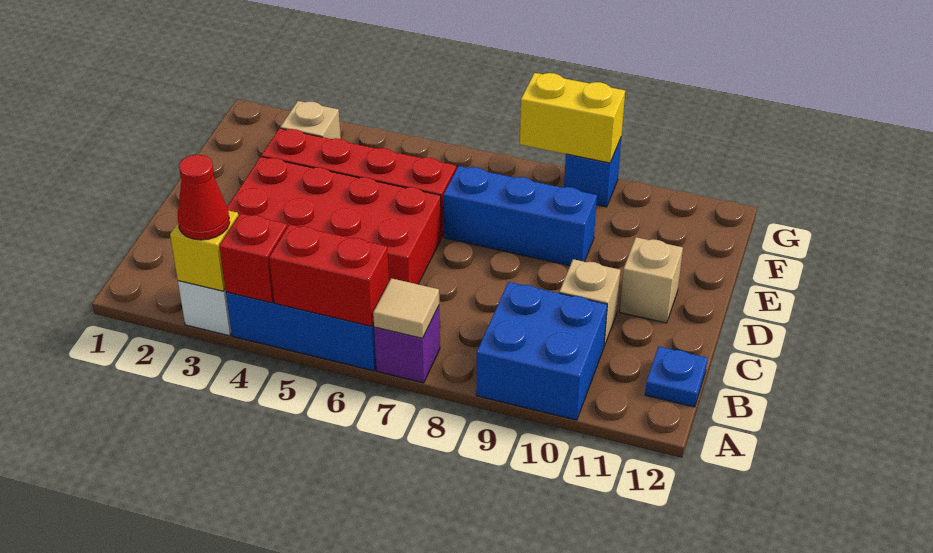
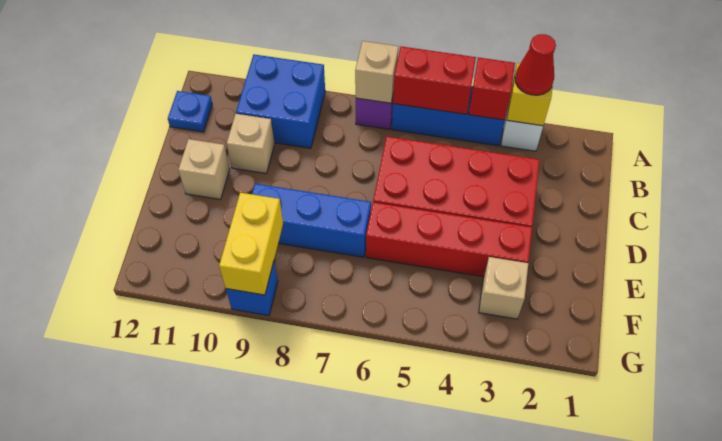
tan tile A7 level 2 -> tan brick A7 level 2
yellow brick G8:G9 level 2 -> yellow brick F9:G9 level 2

